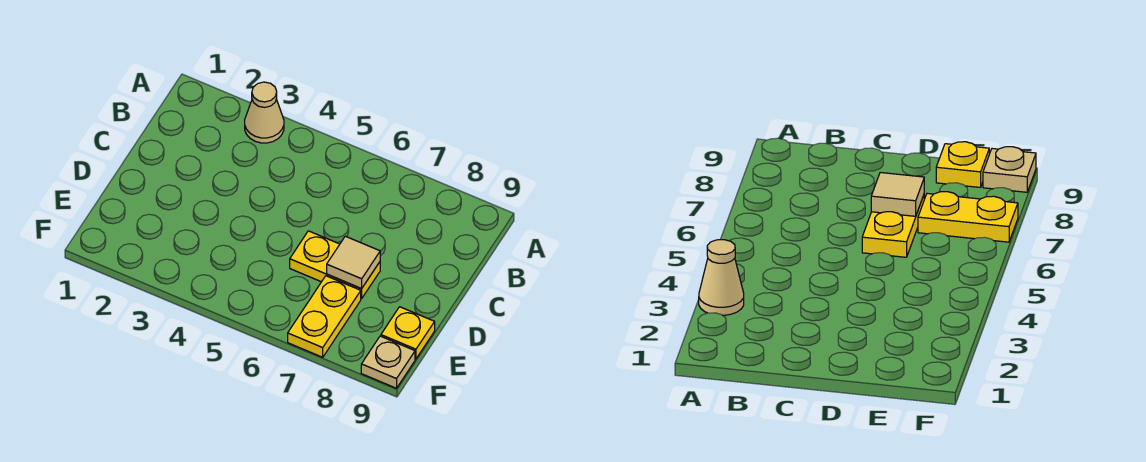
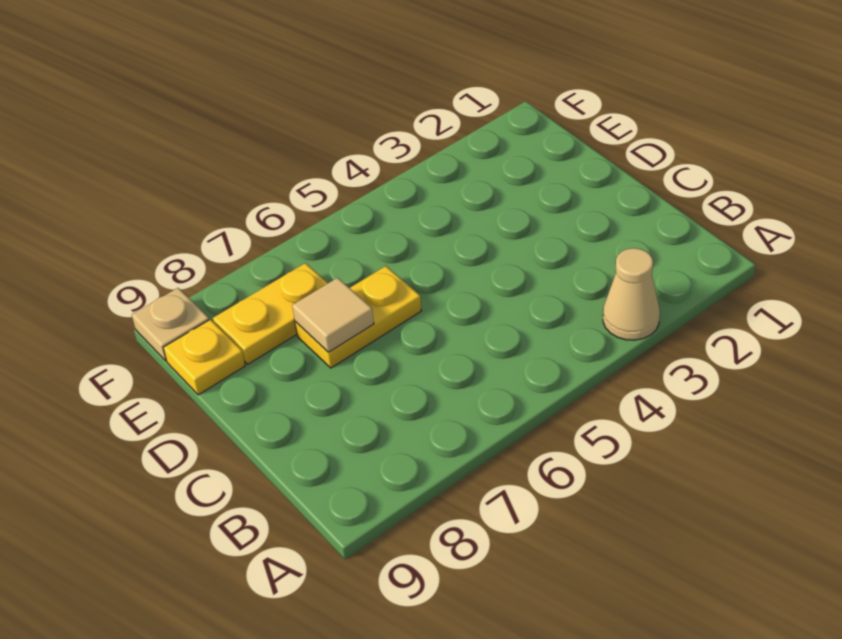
yellow plate E7:F7 level 1 -> yellow plate E7:E8 level 1

